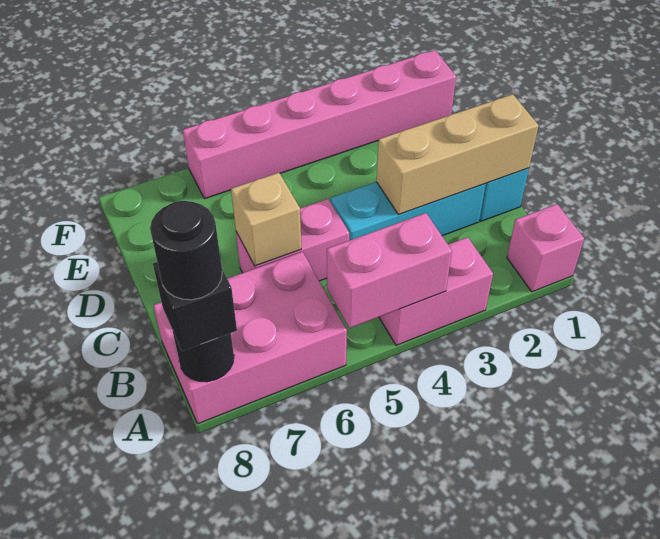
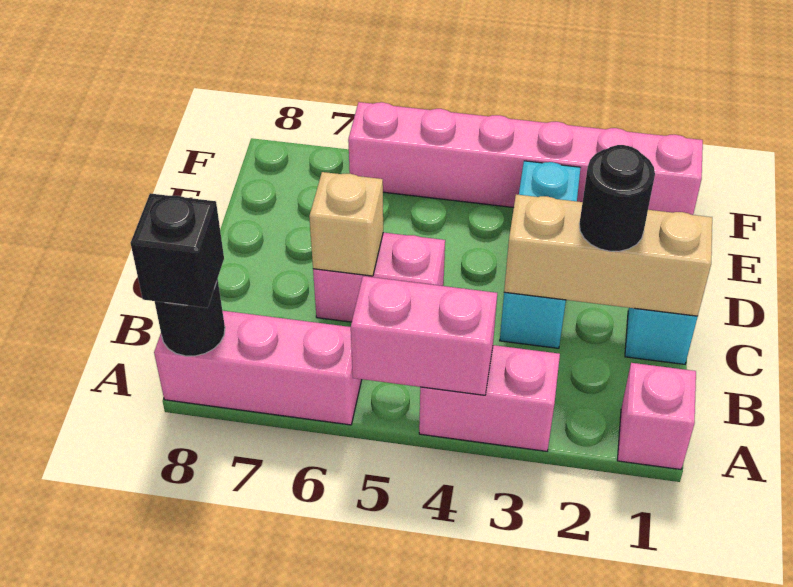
pink brick A6:B8 level 1 -> pink brick A6:A8 level 1
black round brick A8 level 4 -> black round brick C2 level 3
cyan brick C2:C4 level 1 -> cyan brick C3:E3 level 1

